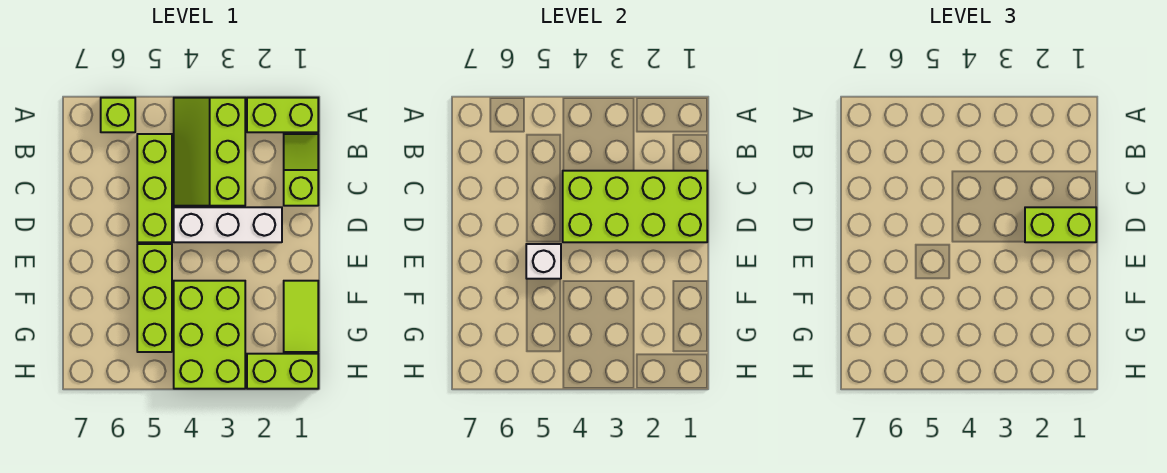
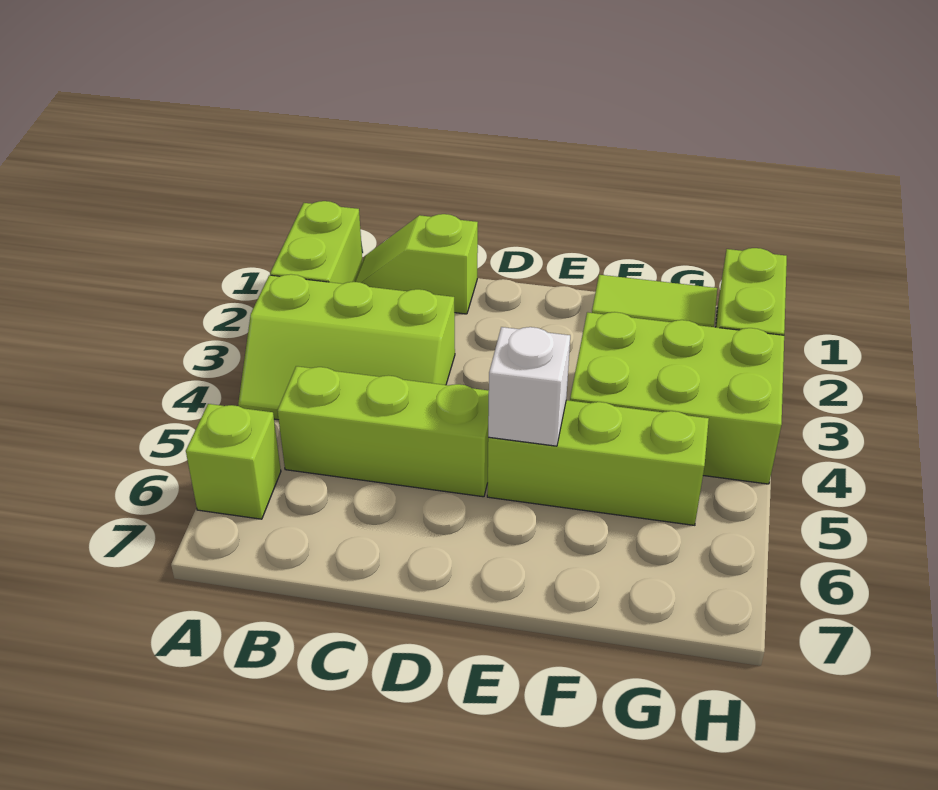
lime brick C1:D4 level 2 -> none
lime brick D1:D2 level 3 -> none
white brick D2:D4 level 1 -> none

